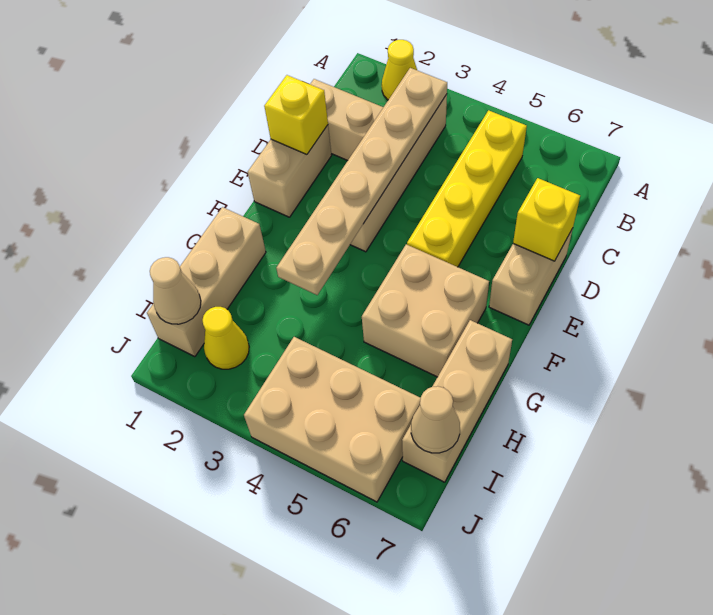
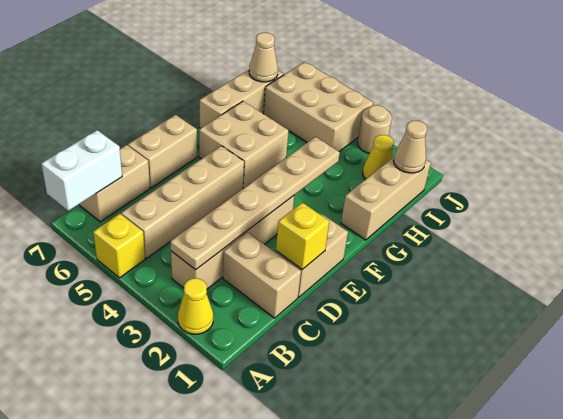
none -> white brick A7:B7 level 2
yellow brick B5:E5 level 1 -> tan brick B5:E5 level 1
none -> tan brick B7:C7 level 1
yellow brick D7 level 2 -> yellow brick A5 level 1
none -> tan round brick J3 level 1

